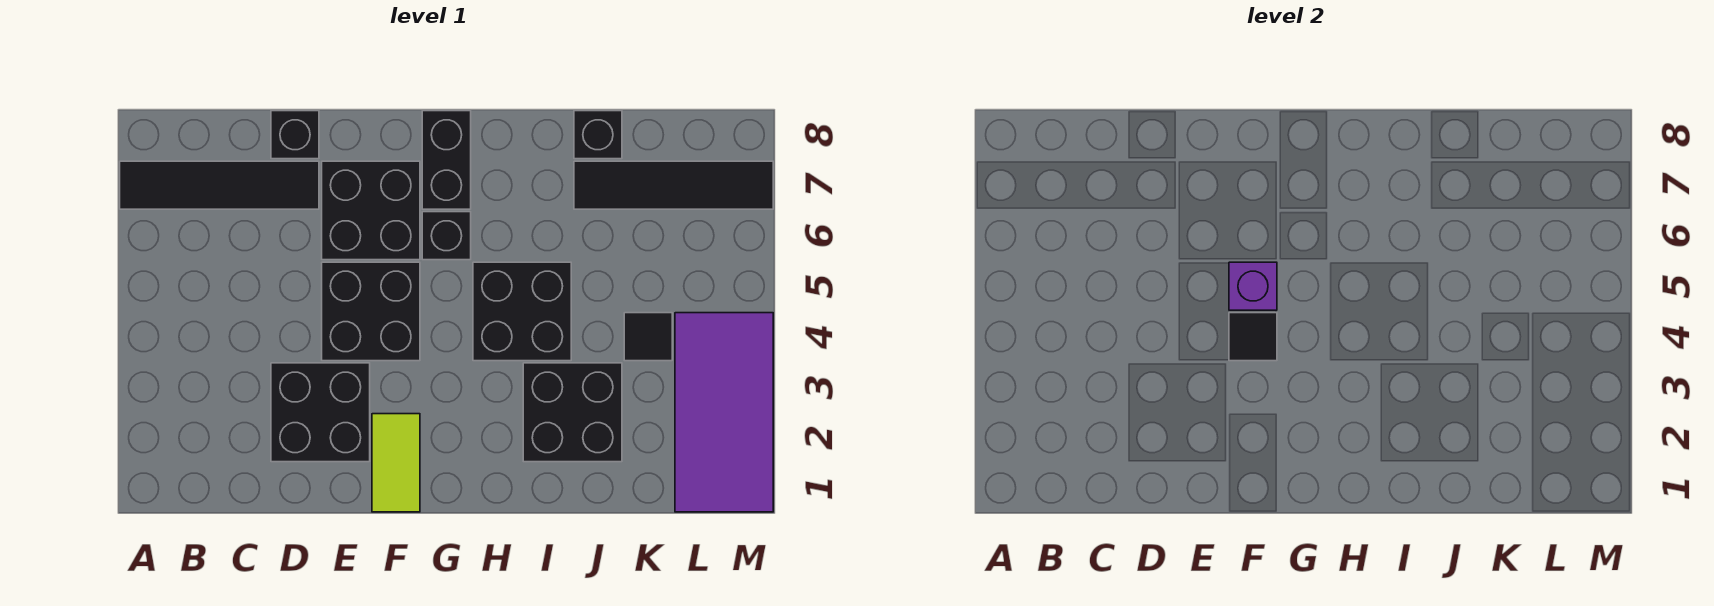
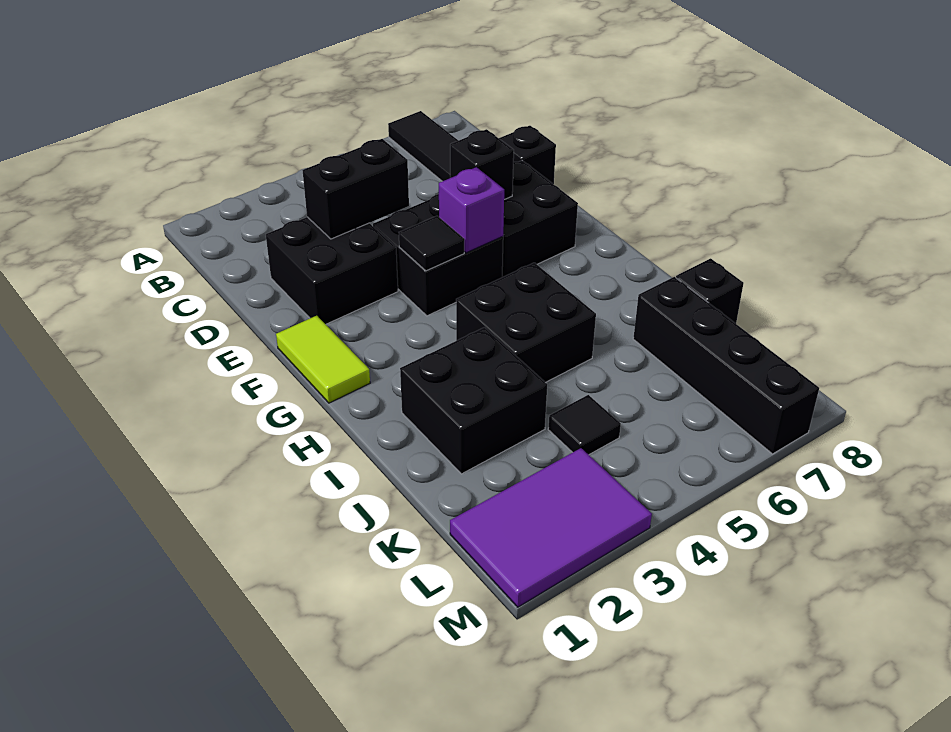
lime tile F1:F2 level 1 -> lime tile F1:G1 level 1
black brick G6 level 1 -> black brick E6 level 2
black brick G7:G8 level 1 -> black brick D3:D4 level 2
black tile J7:M7 level 1 -> black brick J7:M7 level 1
purple tile L1:M4 level 1 -> purple tile L1:M3 level 1

